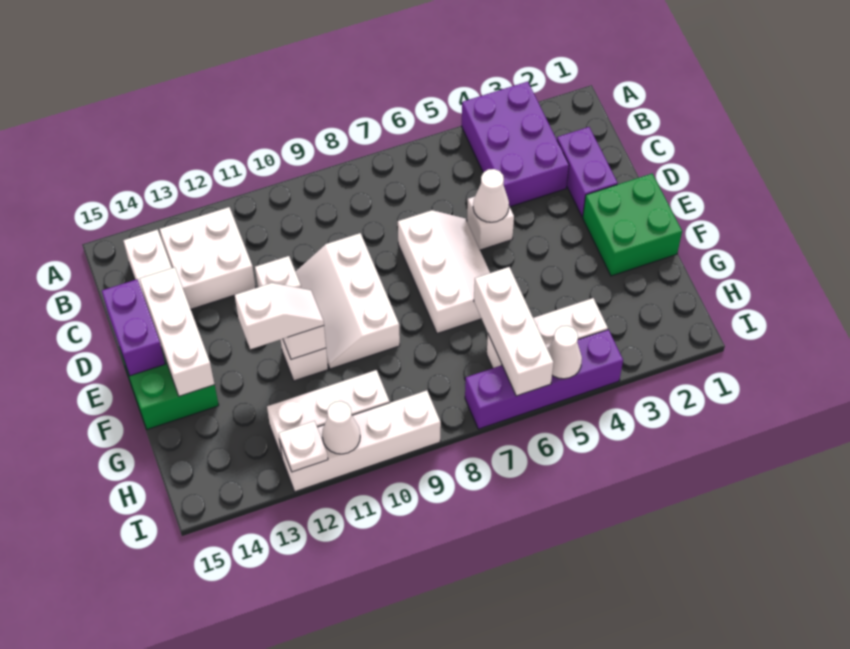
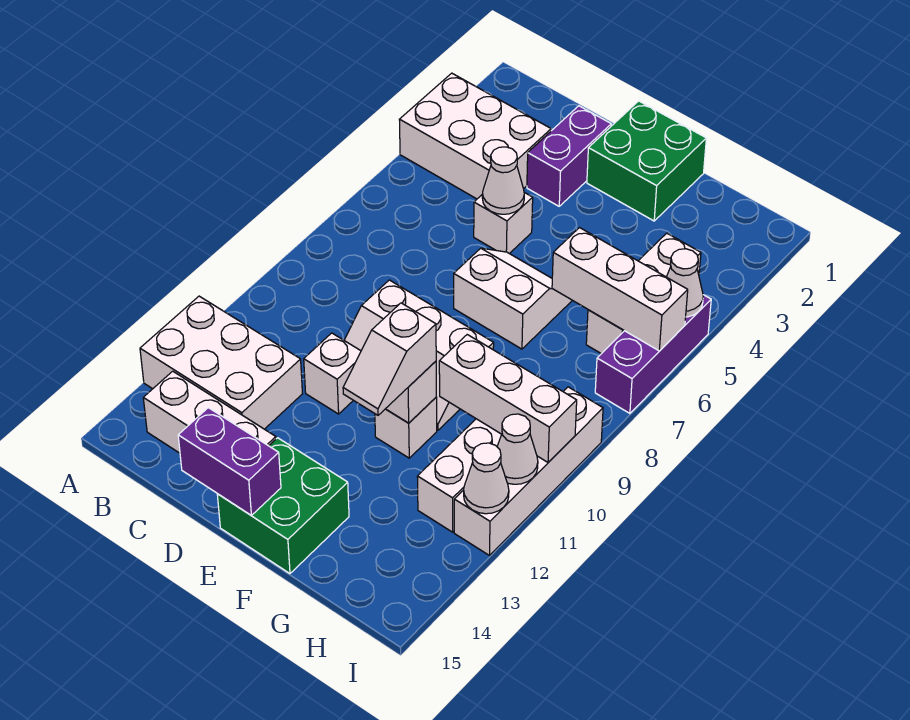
purple brick A3:C4 level 1 -> white brick A3:C4 level 1
white brick B12:C13 level 1 -> white brick A12:C13 level 1
purple brick C2:D2 level 1 -> purple brick D2:D3 level 1
white slope D6:F7 level 1 top 7 -> white slope E6:F7 level 1 top 7
white brick D14:F14 level 2 -> white brick G10:I10 level 2
white slope F11:F12 level 3 top 12 -> white slope F11:F12 level 3 top 11
purple brick I4:I7 level 1 -> purple brick I5:I7 level 1
white plate I12 level 2 -> white cone I12 level 2

